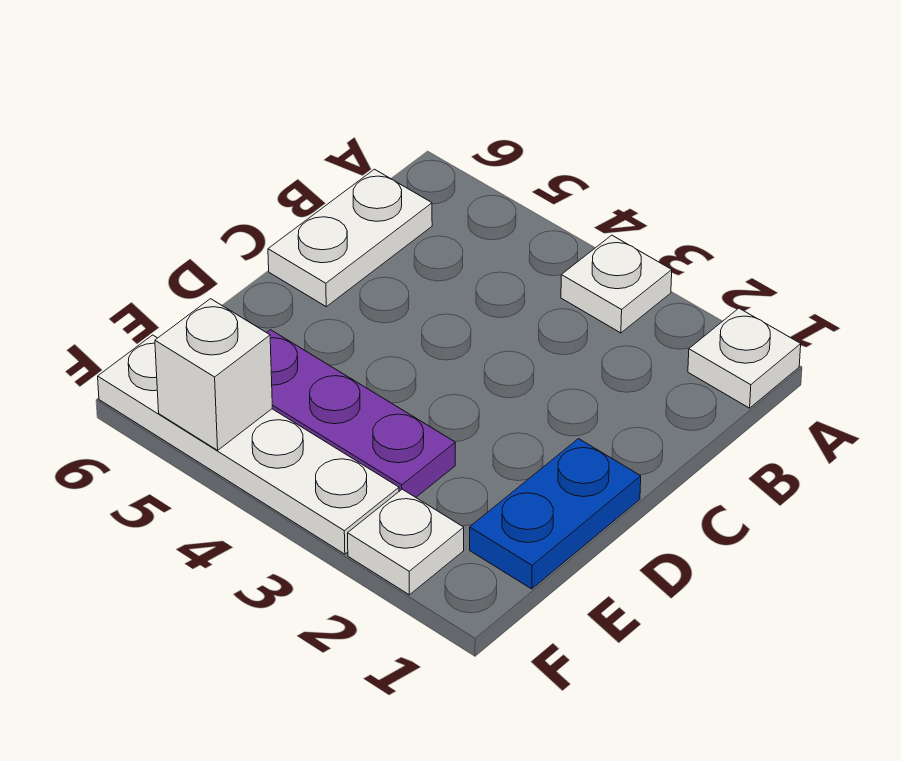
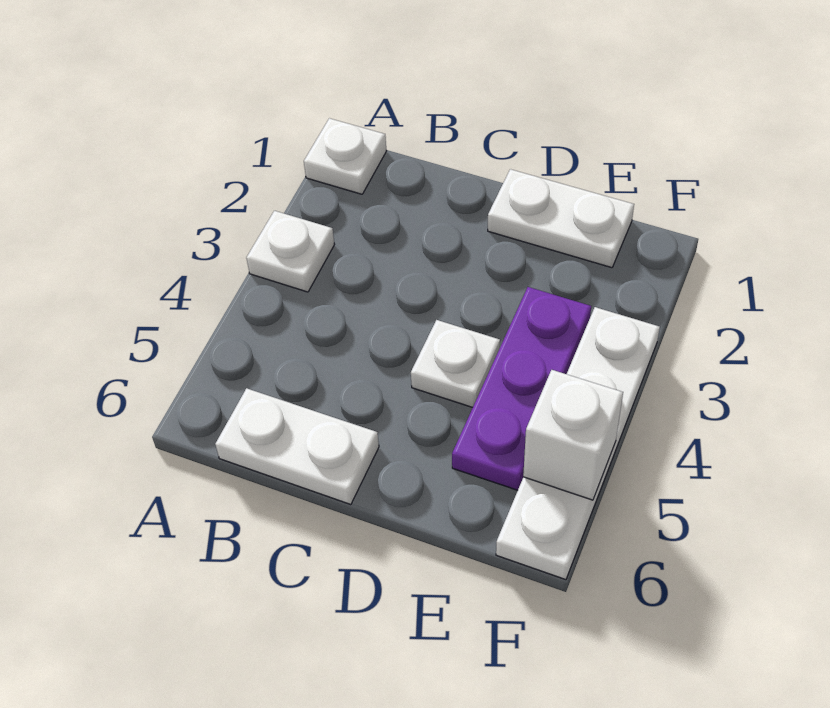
blue plate D1:E1 level 1 -> white plate D1:E1 level 1
white plate F2 level 1 -> white plate D4 level 1

